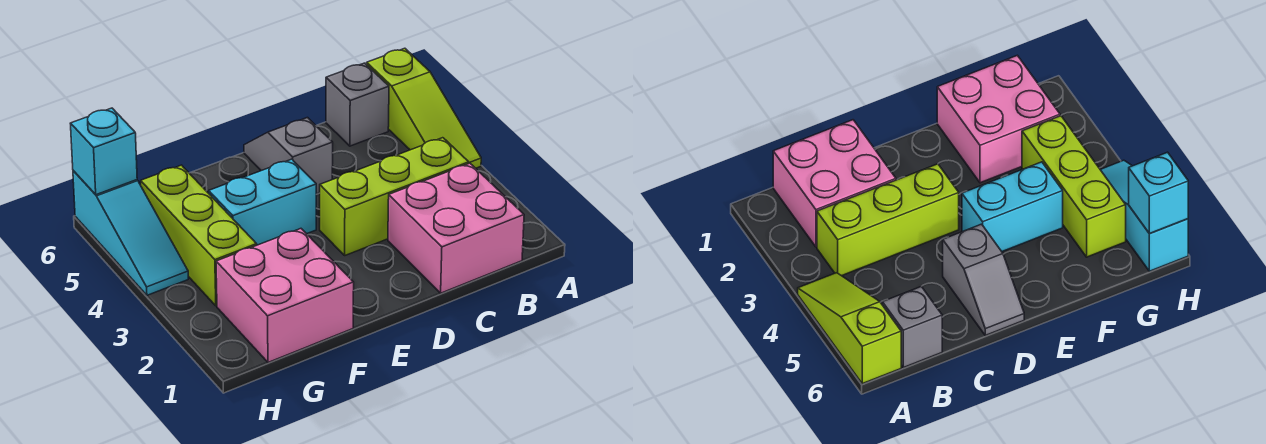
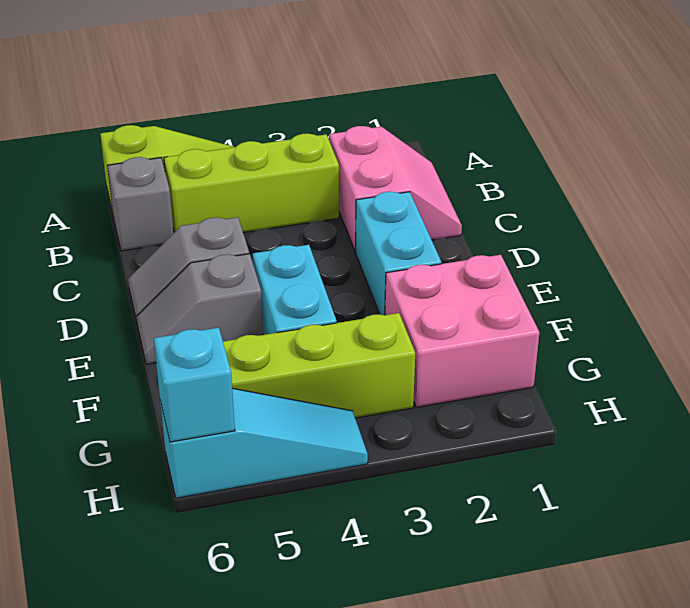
pink brick B1:C2 level 1 -> pink slope B1:C2 level 1 top 2
lime brick B3:D3 level 1 -> lime brick B3:B5 level 1
none -> cyan brick D2:E2 level 1
none -> grey slope E5:E6 level 1 top 5

